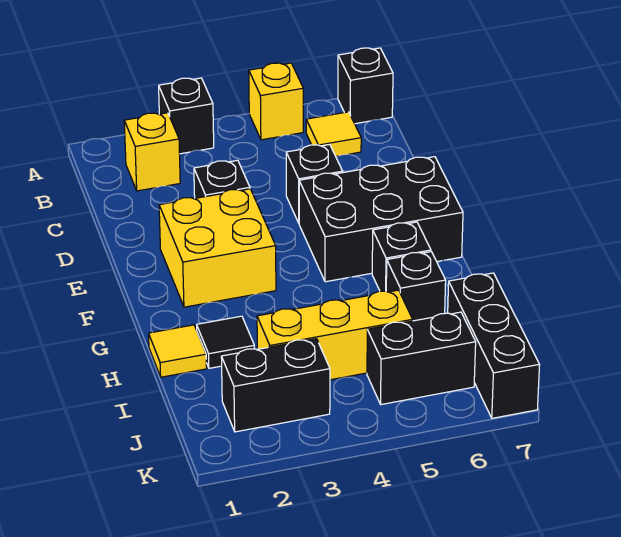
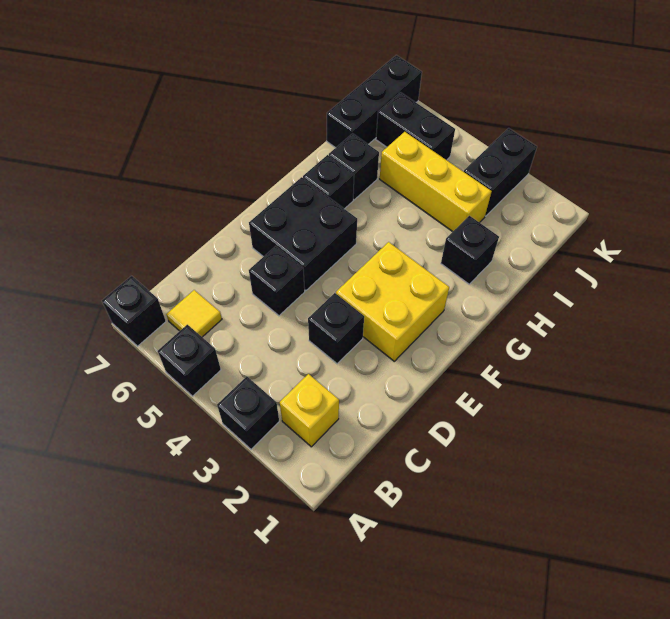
yellow brick A5 level 1 -> black brick A5 level 1
black brick E5:F7 level 1 -> black brick E5:F6 level 1
yellow tile H1 level 1 -> none
black tile H2 level 1 -> black brick H2 level 1
black brick J2:J3 level 1 -> black brick J3:K3 level 1

